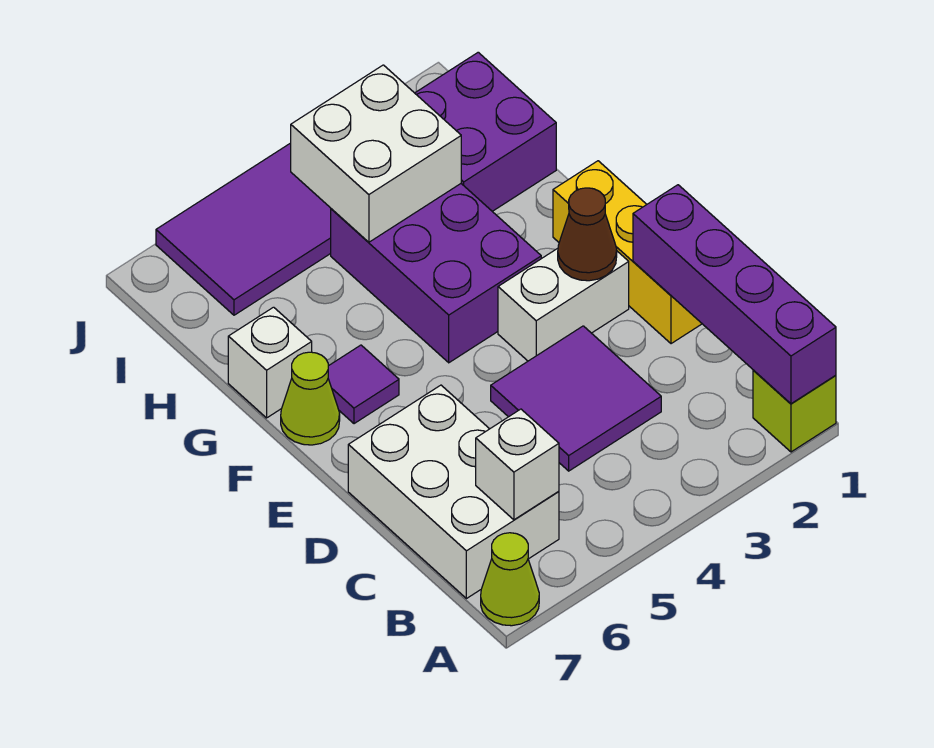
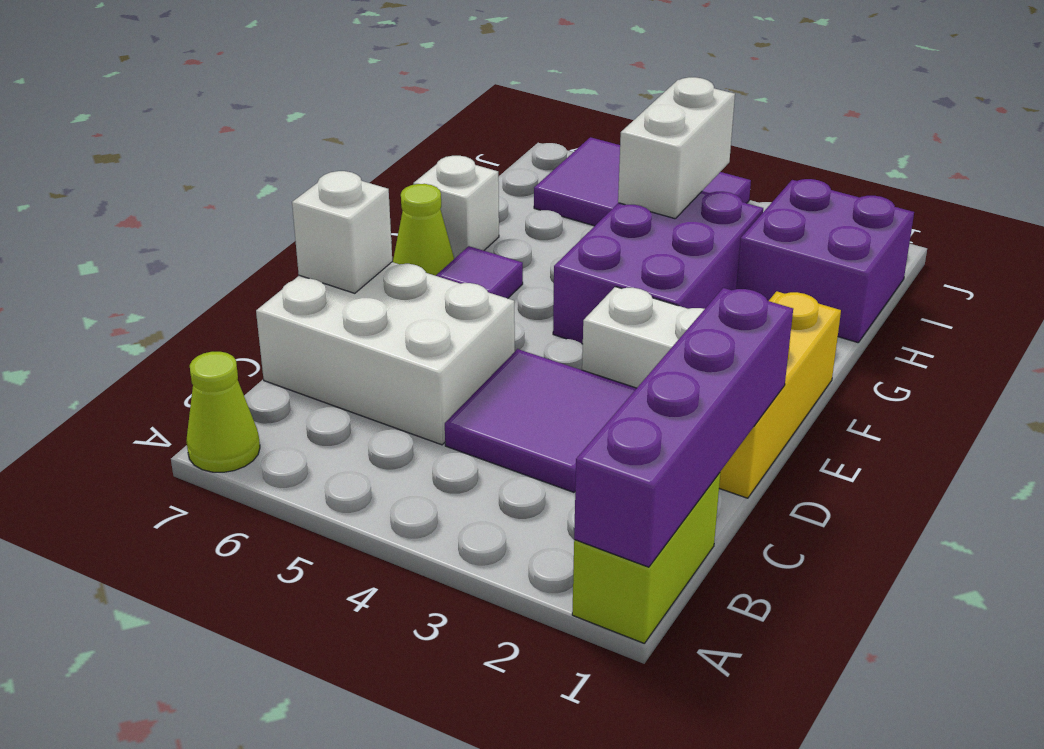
lime brick A1 level 1 -> lime brick A1:B1 level 1
white brick B6:D7 level 1 -> white brick C5:D7 level 1
white brick B6 level 2 -> white brick D7 level 2
brown cone E2 level 2 -> none
white brick H3:I4 level 2 -> white brick H4:I4 level 2

